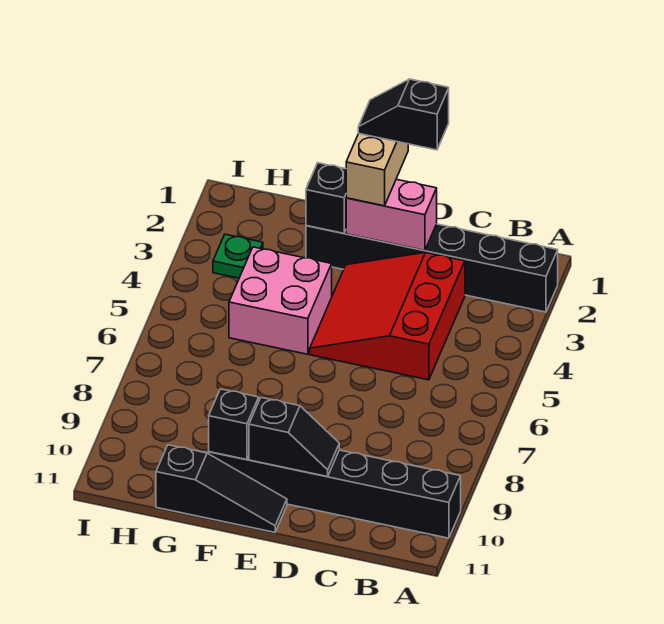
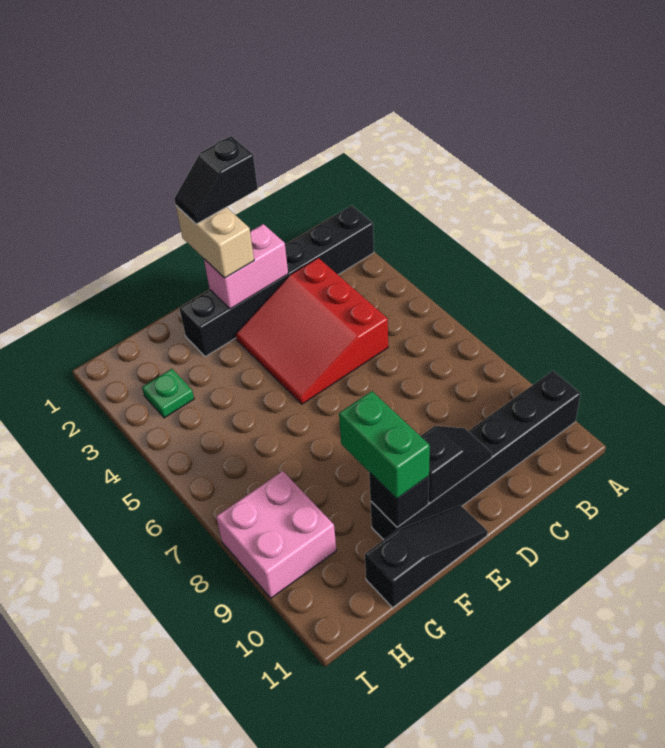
black brick F2 level 2 -> none
pink brick F4:G5 level 1 -> pink brick H8:I9 level 1
none -> green brick F9:F10 level 3

